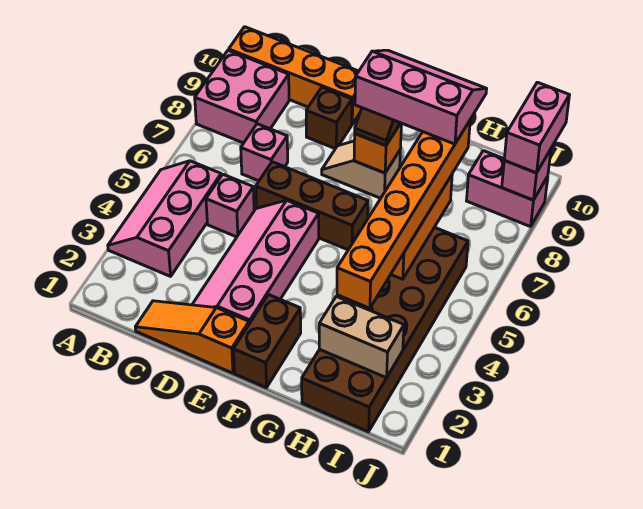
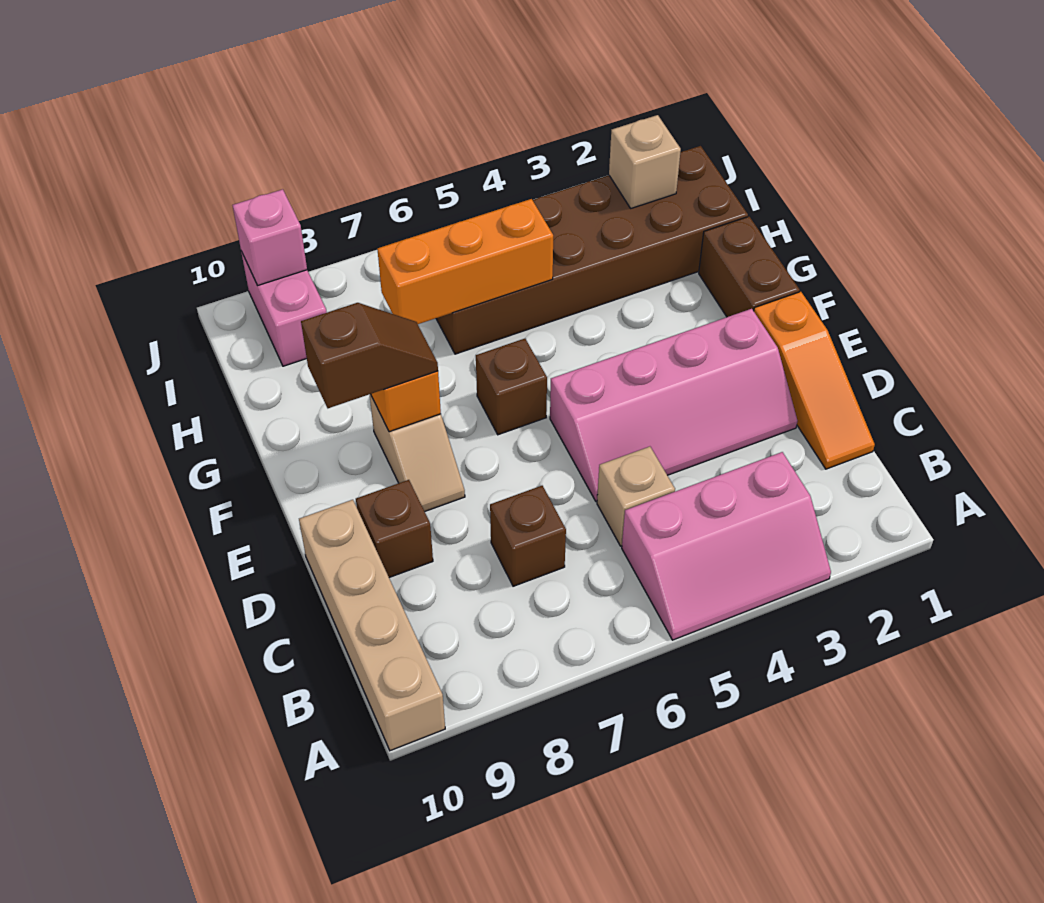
pink brick A8:B9 level 1 -> none
orange brick A10:D10 level 1 -> tan brick A10:D10 level 1
pink brick C5 level 1 -> tan brick C5 level 1
pink brick C7 level 1 -> brown brick C7 level 1
brown brick D6:F6 level 1 -> brown brick F6 level 1
brown brick F1:F2 level 1 -> brown brick F1:G1 level 1
pink slope F8:H9 level 4 top 8 -> none
tan brick H2:I2 level 2 -> tan brick I2 level 2
orange brick H3:H8 level 3 -> none
pink brick J9:J10 level 3 -> none

